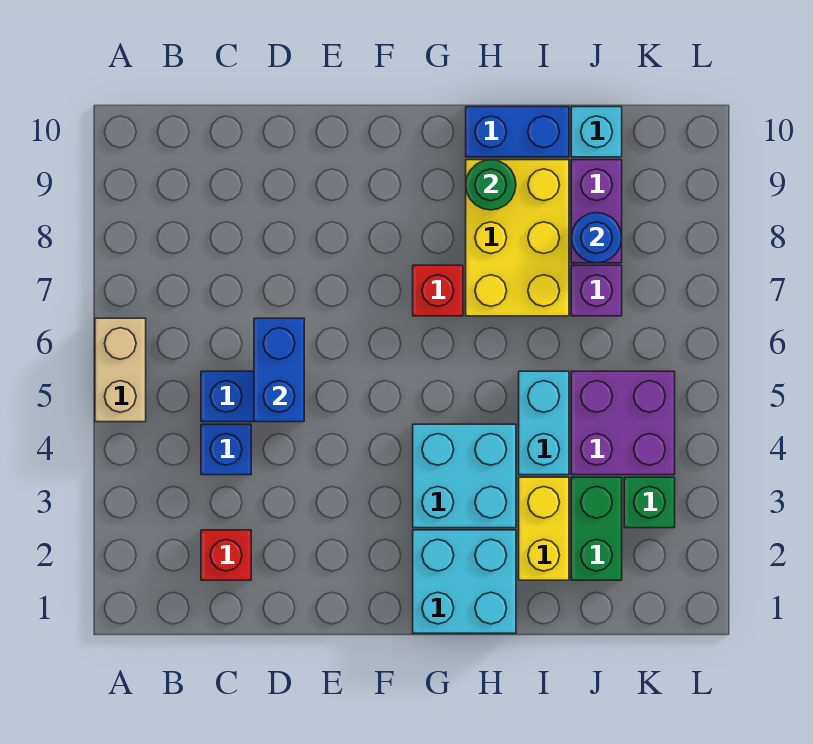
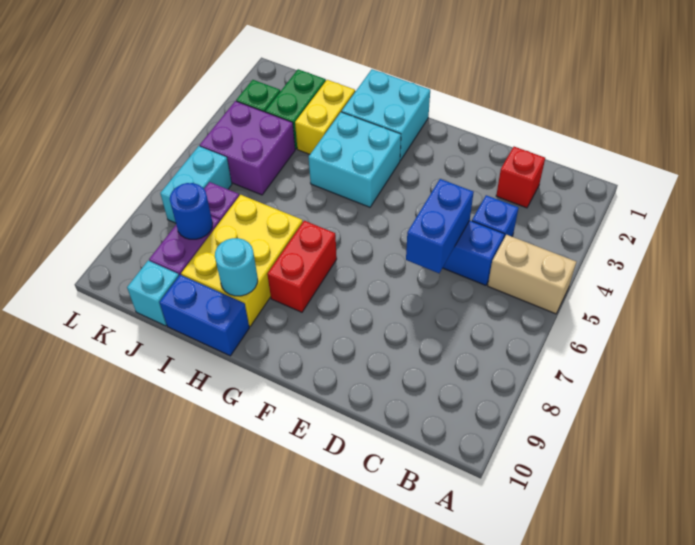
tan brick A5:A6 level 1 -> tan brick A5:B5 level 1
red brick G7 level 1 -> red brick G7:G8 level 1
green round brick H9 level 2 -> cyan round brick H9 level 2
cyan brick I4:I5 level 1 -> cyan brick K6:K7 level 1

